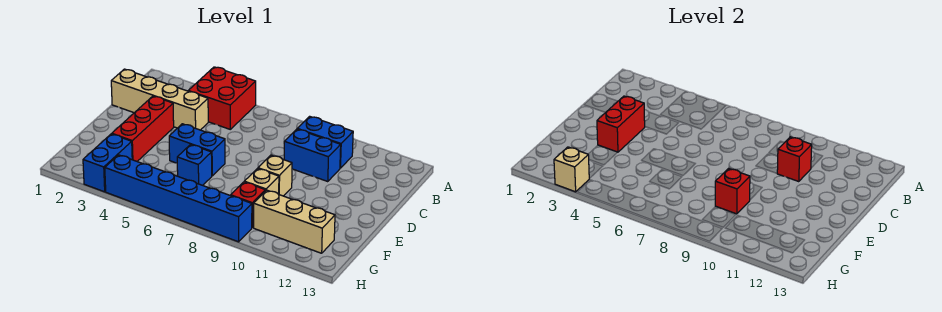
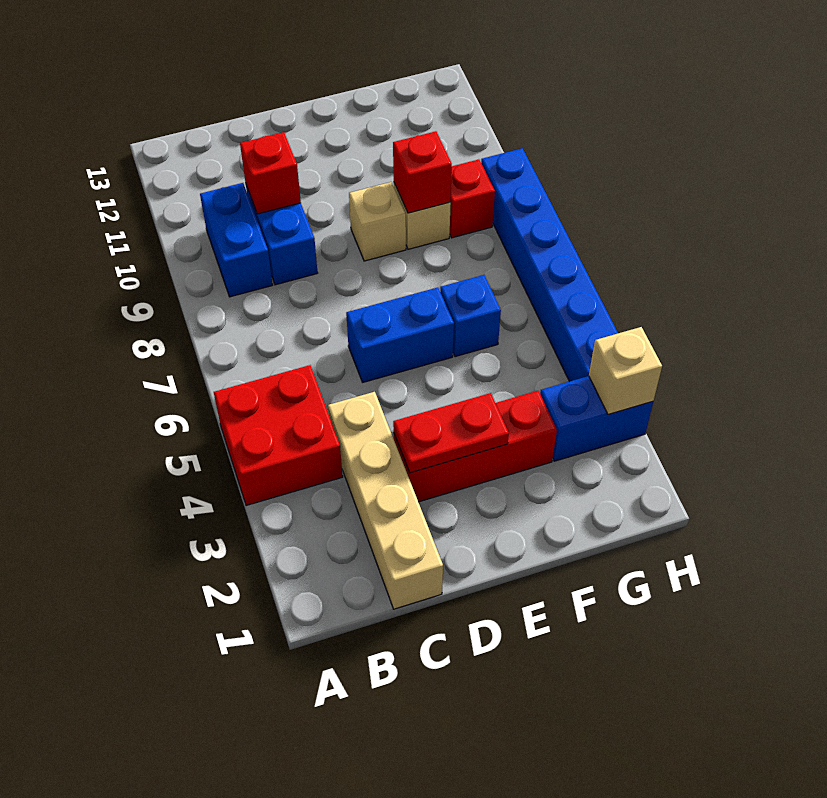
red brick D3:E3 level 2 -> red plate D3:E3 level 2
blue brick E5:E6 level 1 -> blue brick D6:E6 level 1
tan brick G10:G12 level 1 -> none

